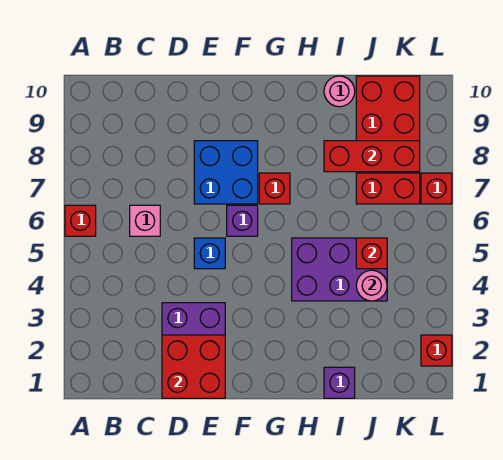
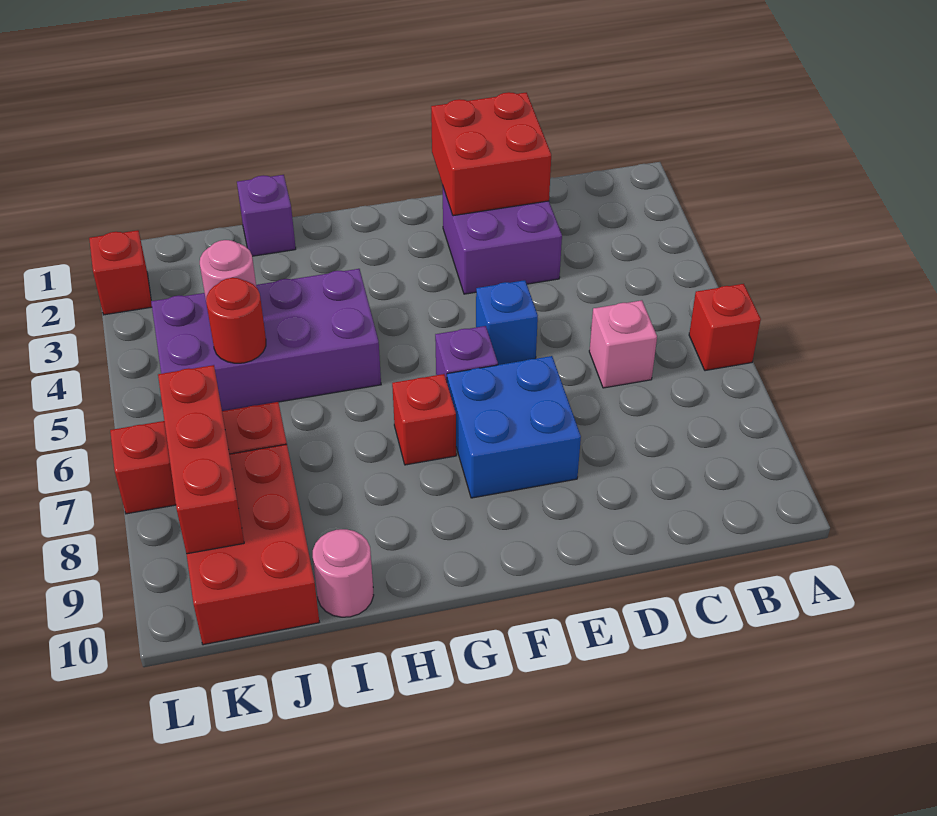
purple brick H4:J5 level 1 -> purple brick H4:K5 level 1
red brick I8:K8 level 2 -> red brick K7:K9 level 2
red brick J5 level 2 -> red round brick J5 level 2

